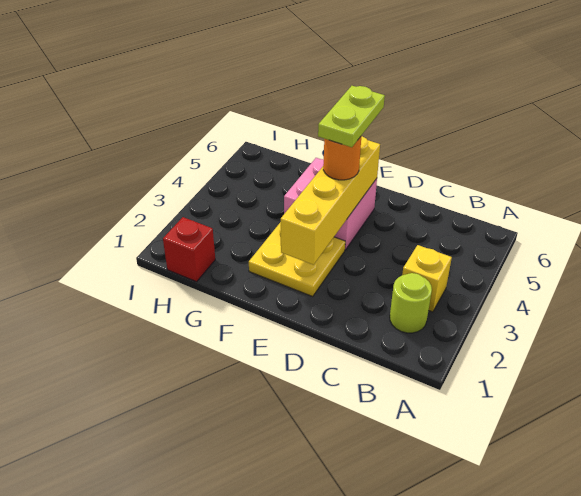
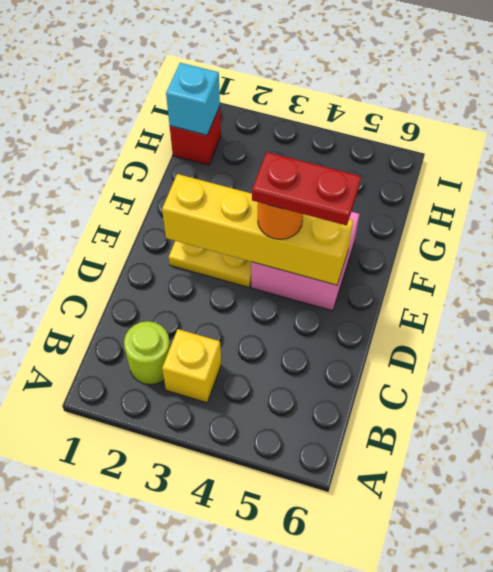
lime plate E4:E5 level 4 -> red plate E4:E5 level 4
none -> cyan brick H1 level 2

